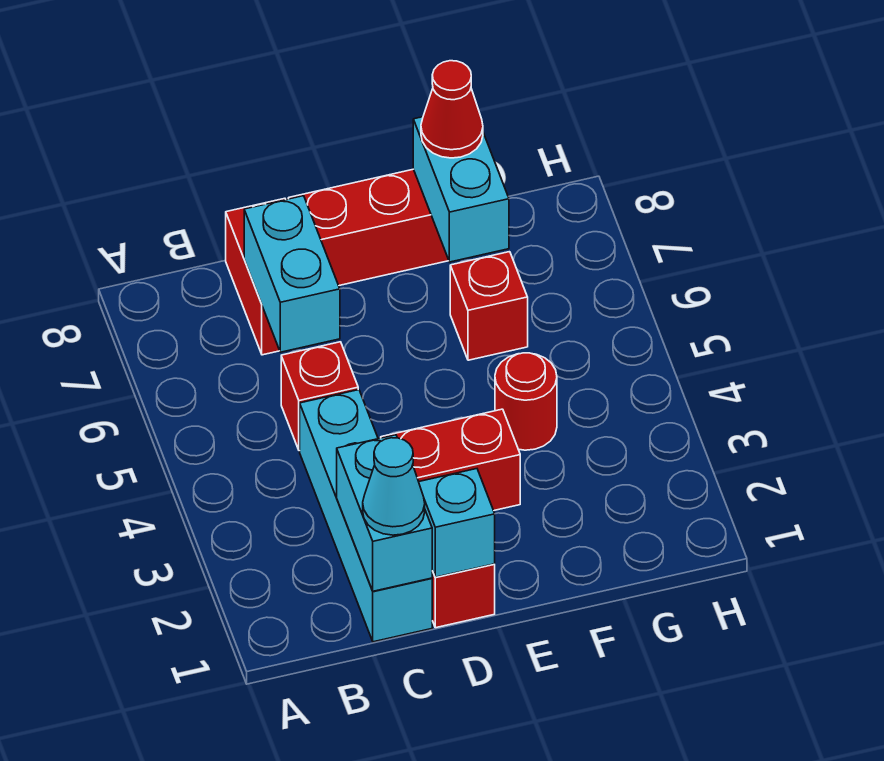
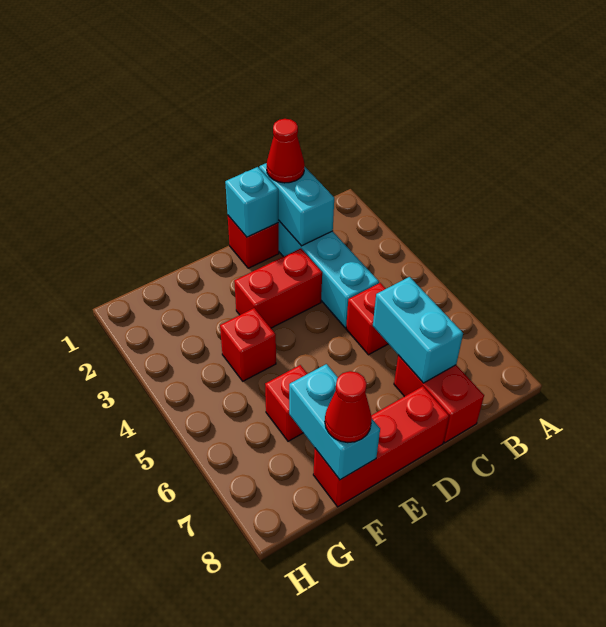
cyan cone C1 level 3 -> red cone C1 level 3
red round brick F4 level 1 -> red brick F4 level 1

